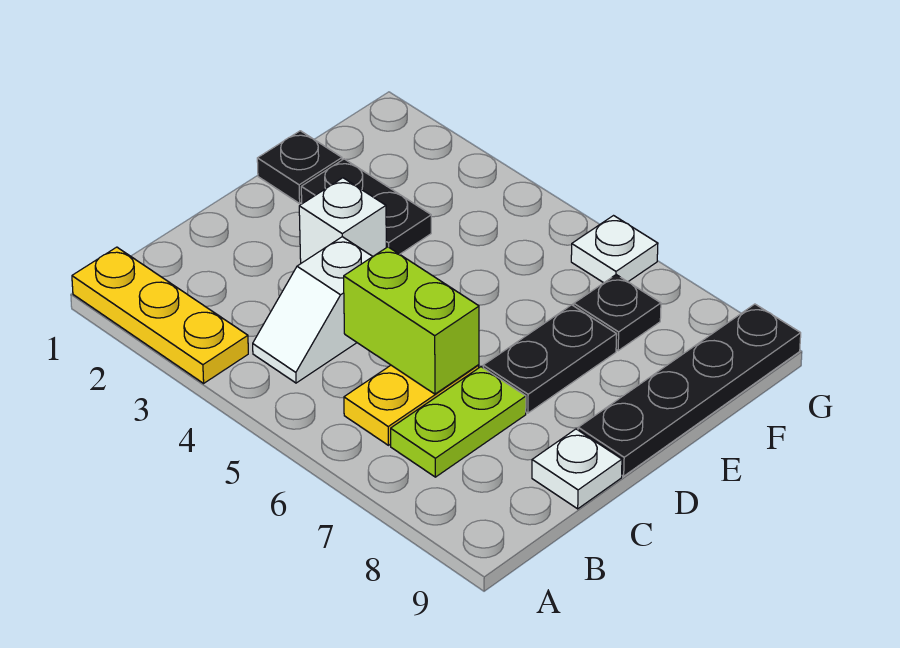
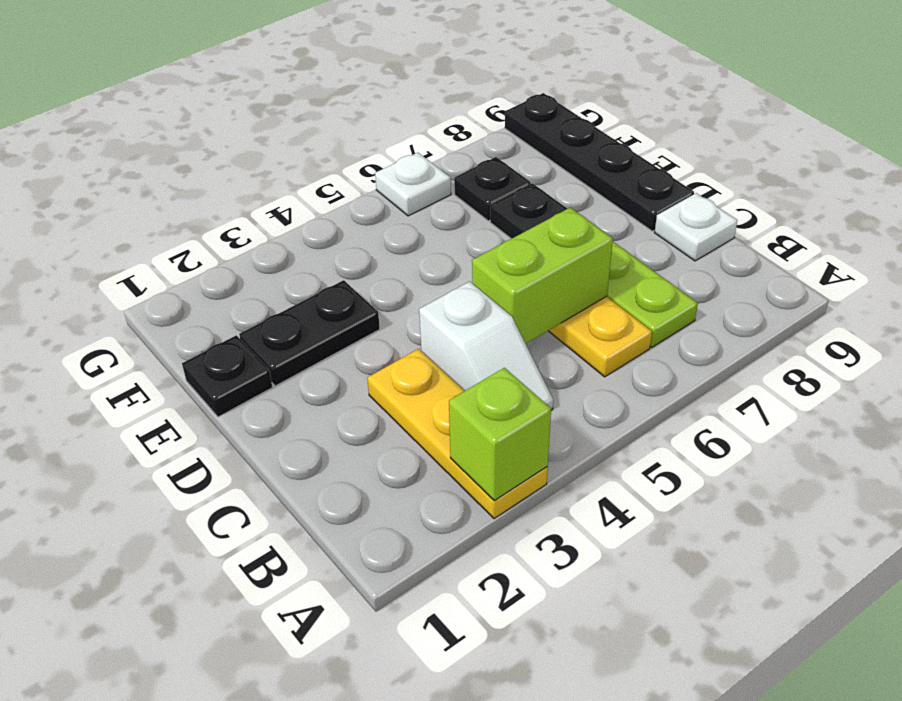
yellow plate A1:A3 level 1 -> yellow plate A3:C3 level 1
none -> lime brick A3 level 2
white brick D3 level 1 -> none

